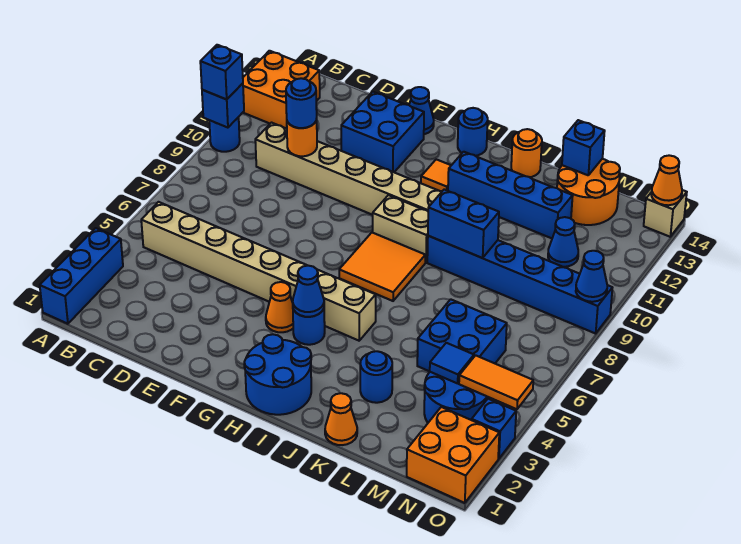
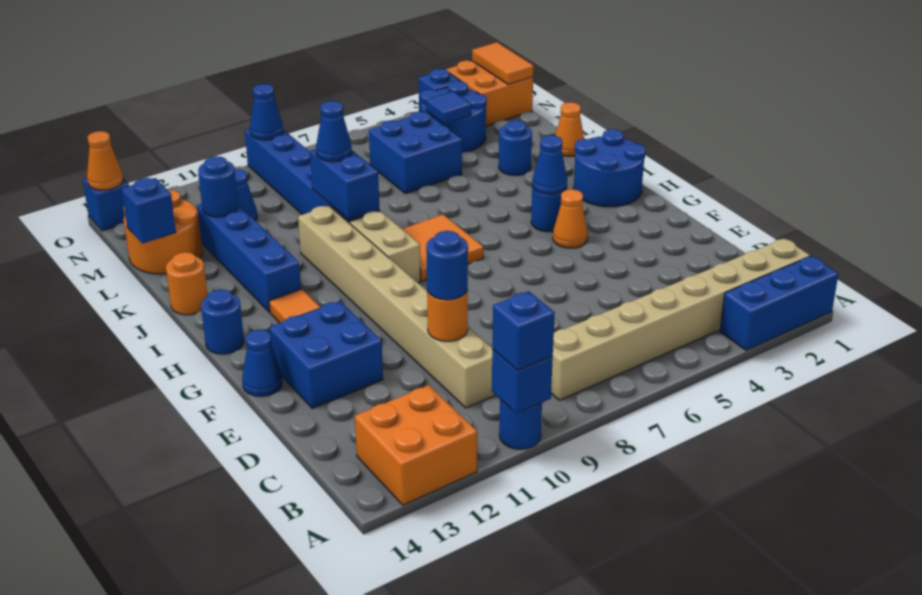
tan brick B5:I5 level 1 -> tan brick B1:B8 level 1
none -> blue cone K9 level 3
none -> blue round brick L12 level 2
orange tile N4:O4 level 2 -> orange tile N1:O1 level 2
tan brick O14 level 1 -> blue brick O14 level 1

